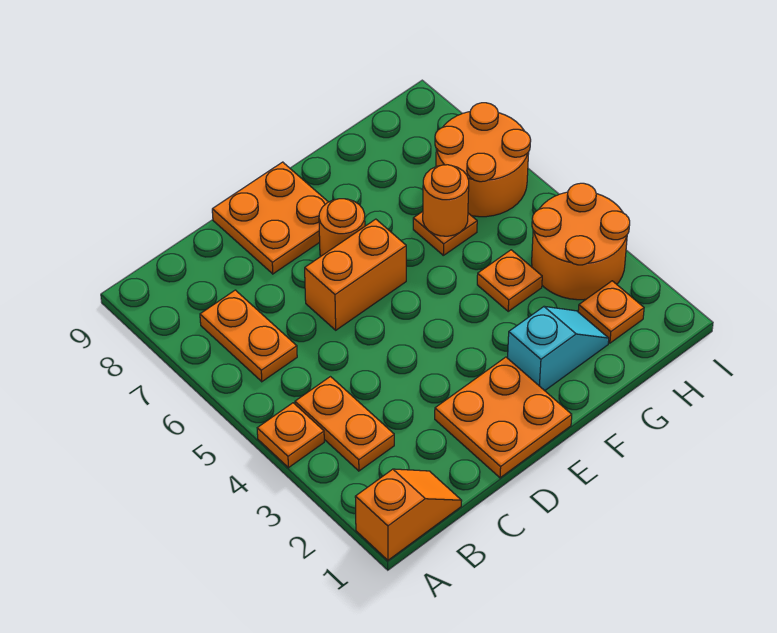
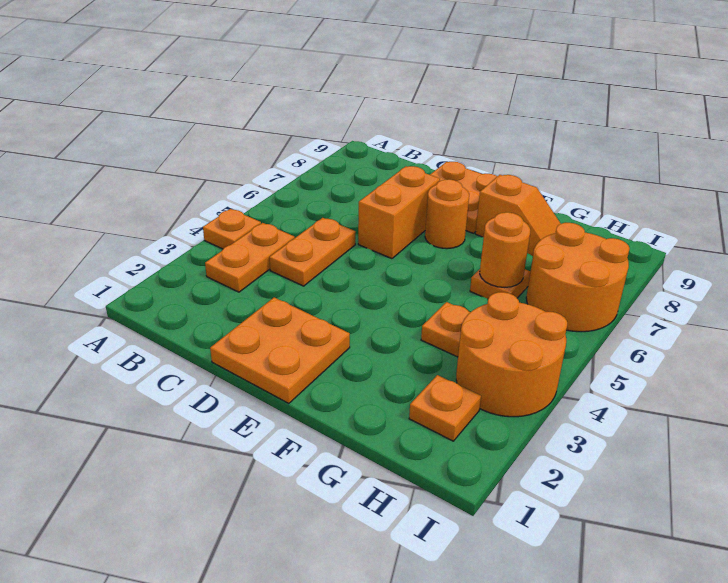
orange slope A1:B1 level 1 top A -> orange slope F8:G8 level 1 top F
orange plate B6:B7 level 1 -> orange plate C4:C5 level 1
orange brick D6:E6 level 1 -> orange brick D6:D7 level 1
cyan slope F2:G2 level 1 top F -> none

